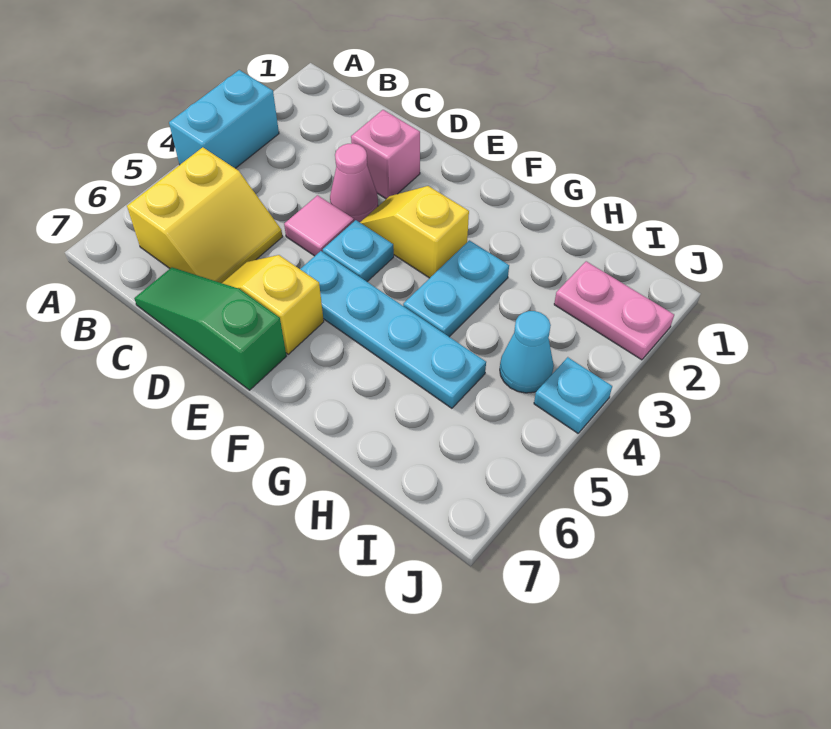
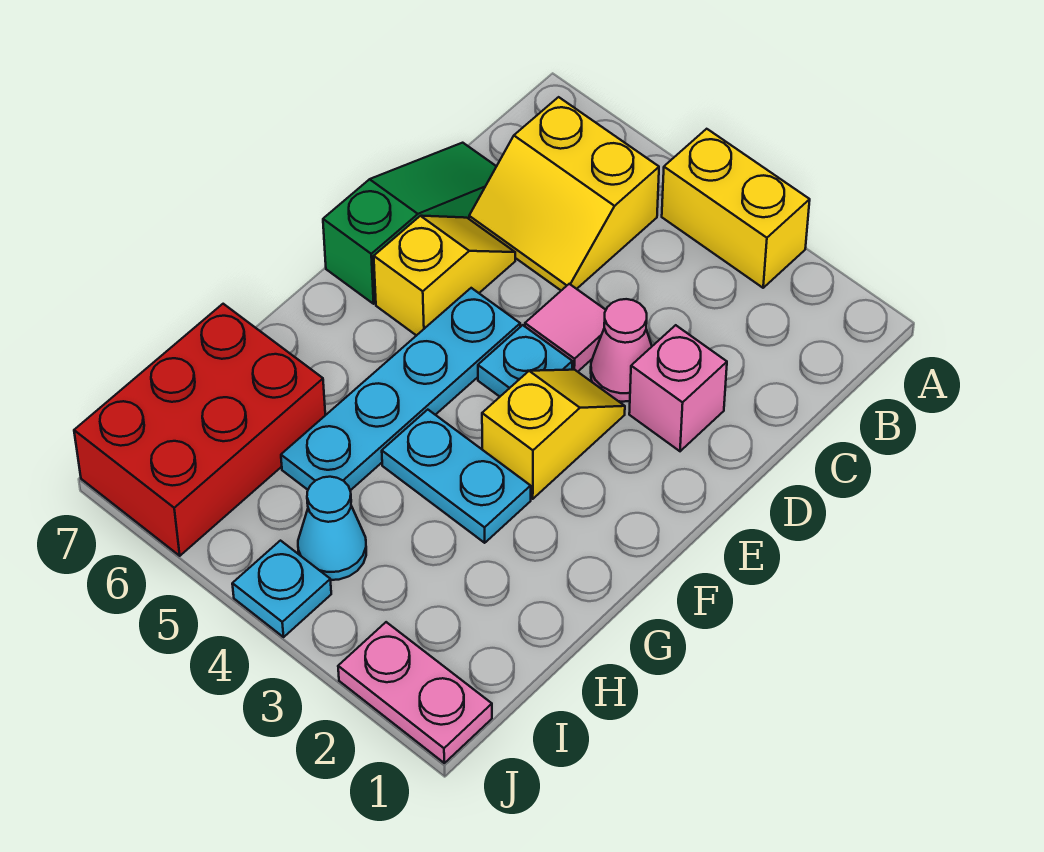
cyan brick A3:A4 level 1 -> yellow brick A3:A4 level 1
none -> red brick H6:J7 level 1
pink plate I2:J2 level 1 -> pink plate J1:J2 level 1

